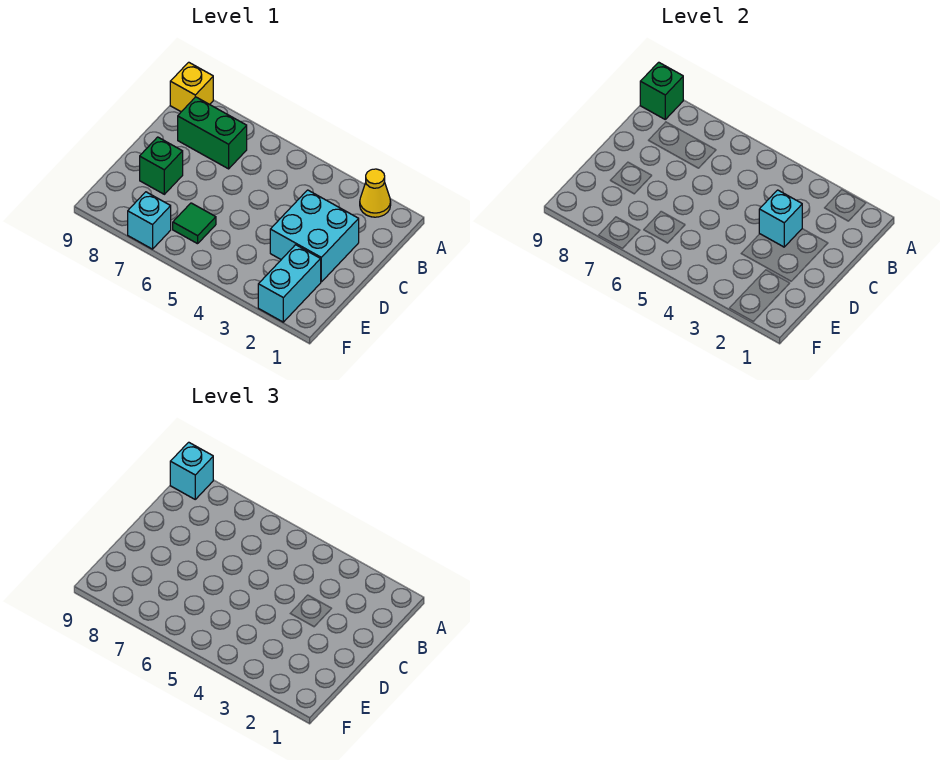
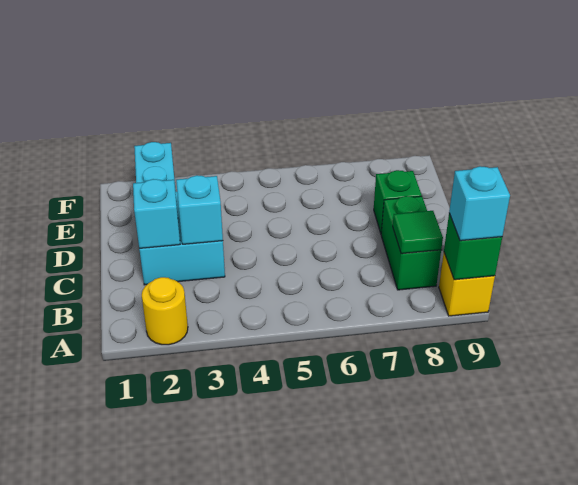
yellow cone A2 level 1 -> yellow round brick A2 level 1
green brick B7:B8 level 1 -> green brick B8:C8 level 1
green tile E6 level 1 -> green tile B8 level 2
cyan brick F7 level 1 -> cyan brick C2 level 2

